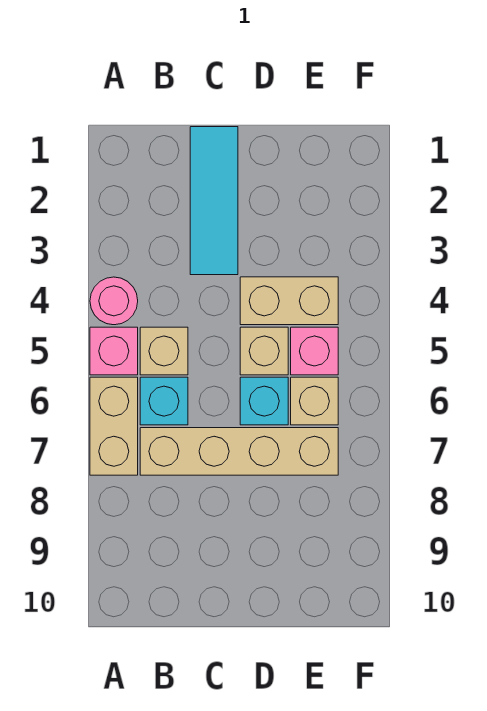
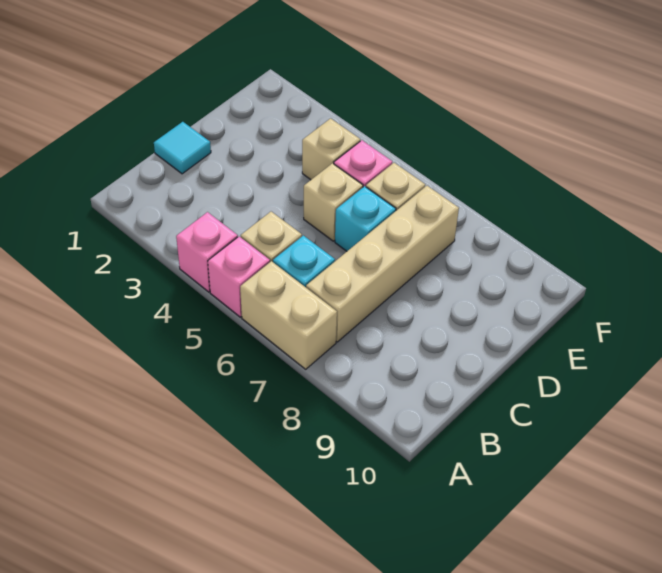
pink round brick A4 level 1 -> pink brick A4 level 1
cyan tile C1:C3 level 1 -> cyan tile C1 level 1
tan brick D4:E4 level 1 -> tan brick E4 level 1

